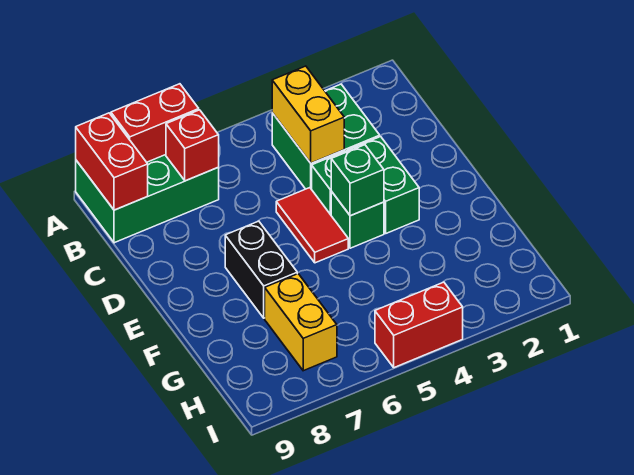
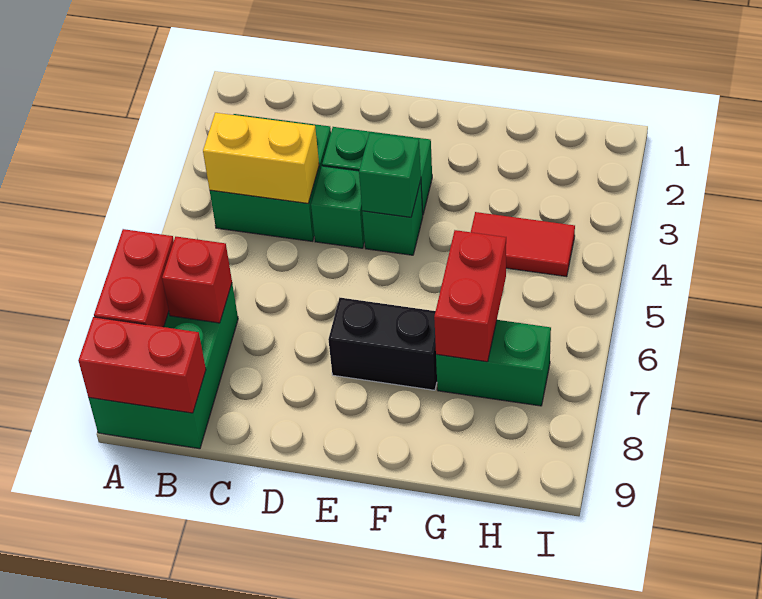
red tile D5:E5 level 1 -> red tile G4:H4 level 1
yellow brick G7:H7 level 1 -> green brick G7:H7 level 1
red brick I4:I5 level 1 -> red brick G6:G7 level 2

